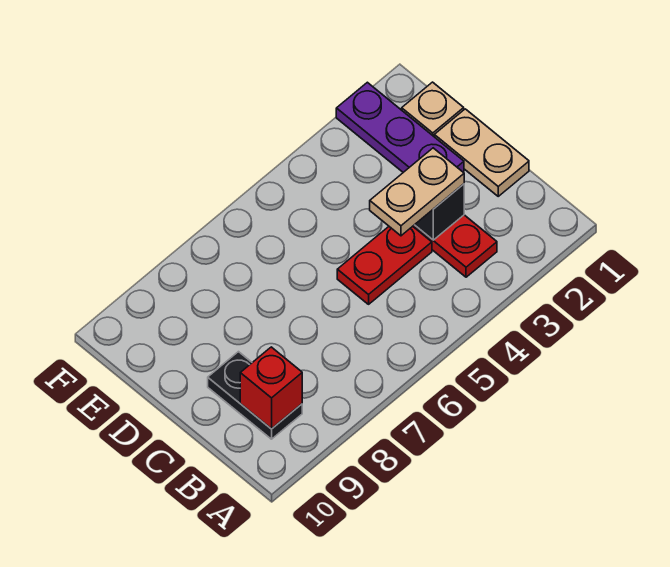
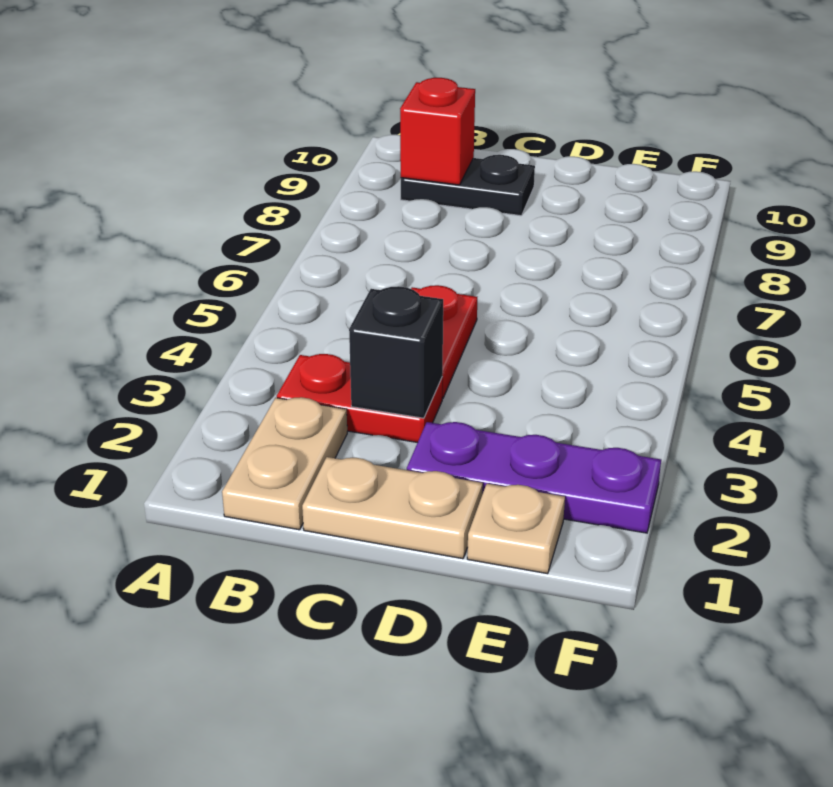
tan plate C3:C4 level 3 -> tan plate B1:B2 level 1

